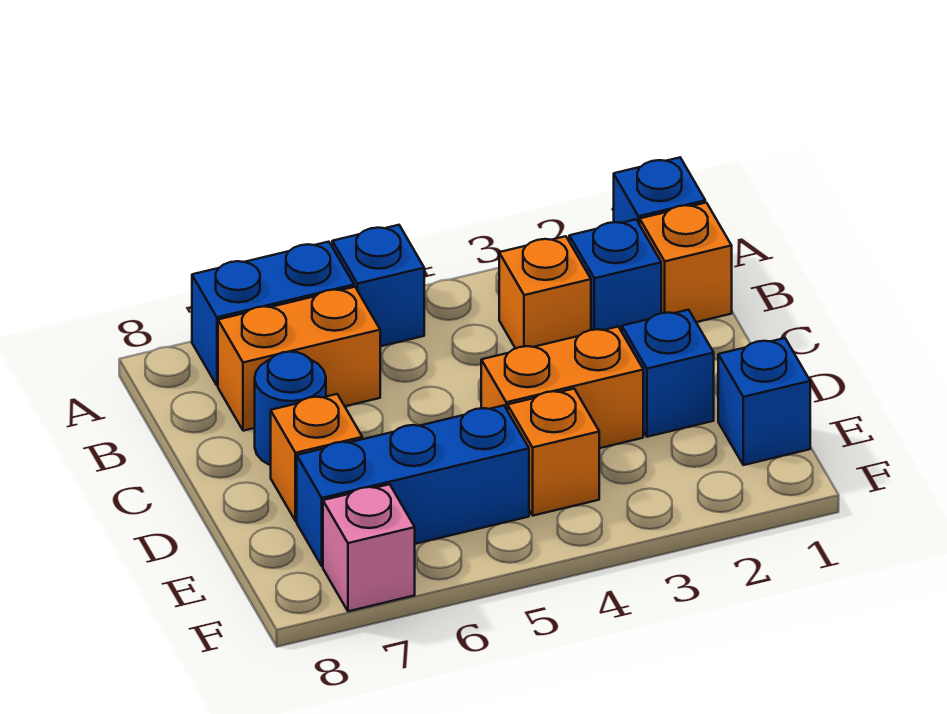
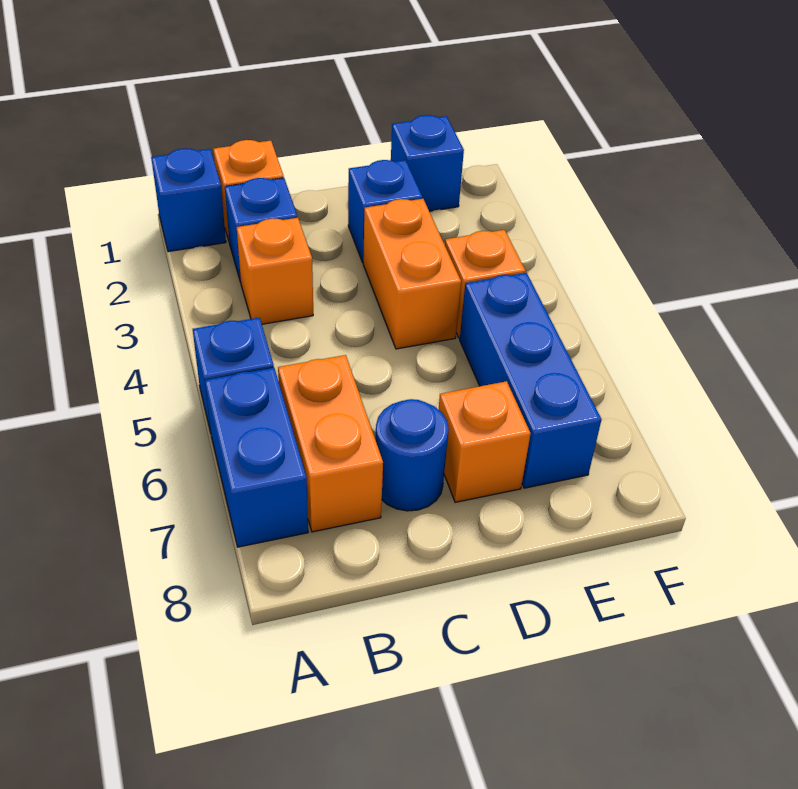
pink brick F7 level 1 -> none

